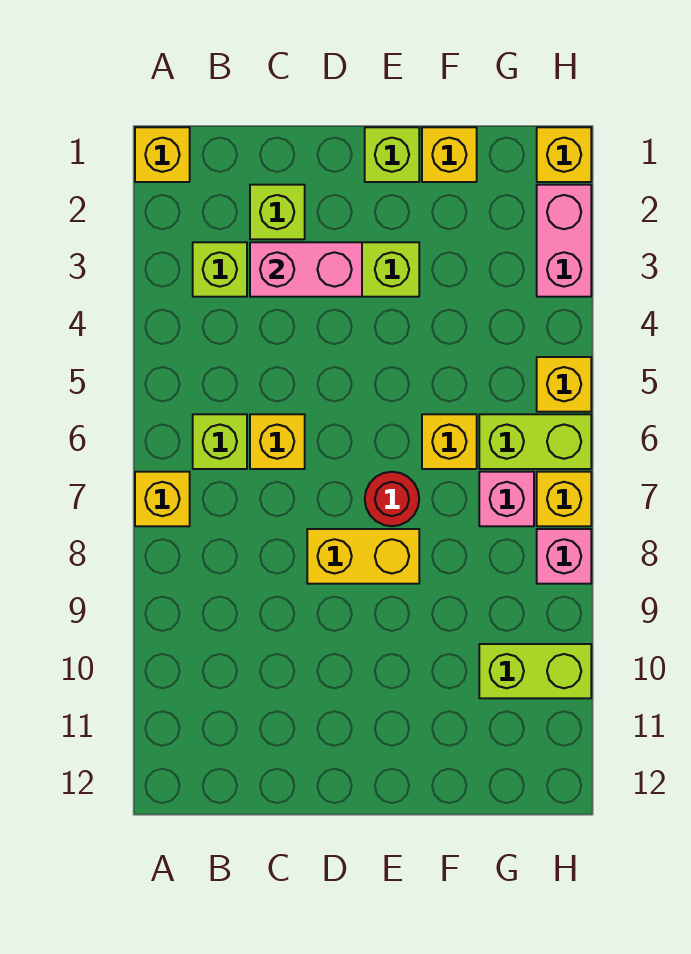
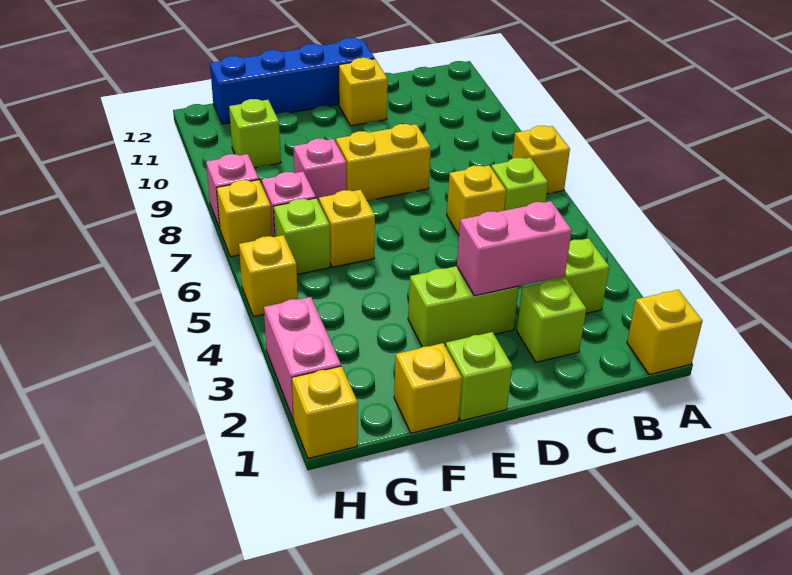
none -> yellow brick D11 level 1
none -> blue brick D12:G12 level 1
red round brick E7 level 1 -> none
none -> pink brick F8 level 1
lime brick G6:H6 level 1 -> lime brick G6 level 1
lime brick G10:H10 level 1 -> lime brick G10 level 1

